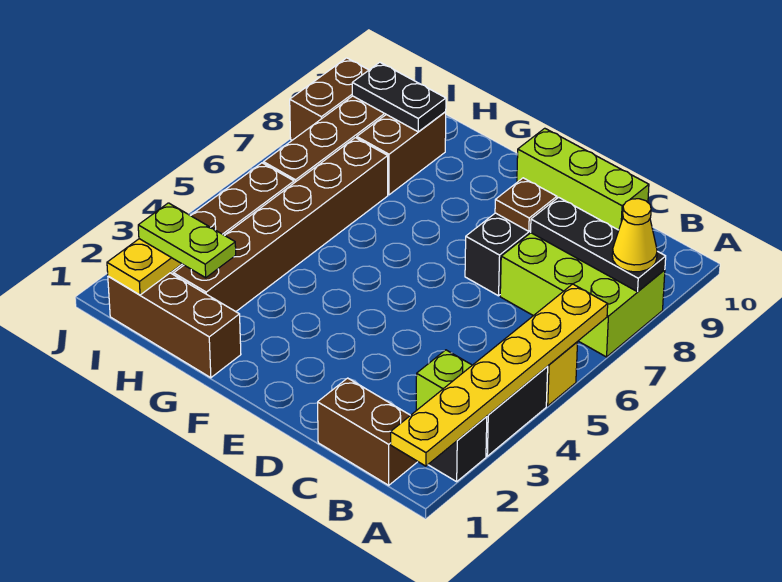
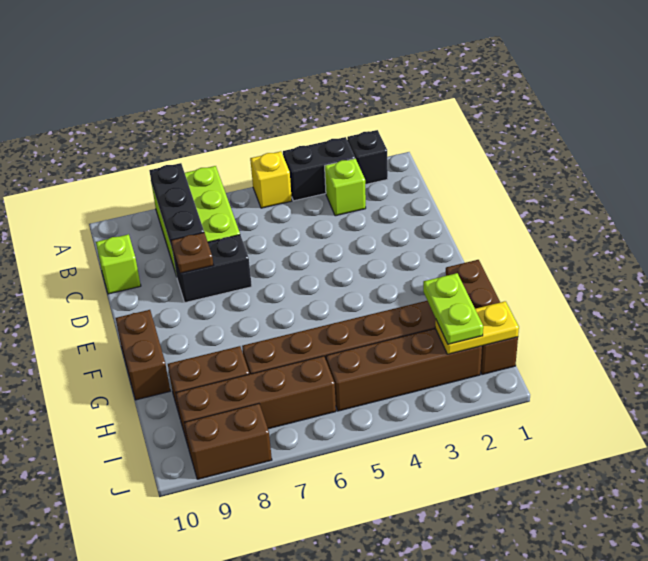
yellow plate A1:A6 level 2 -> none
yellow cone A8 level 3 -> none
brown brick B1:C1 level 1 -> brown brick F10:G10 level 1
lime brick C10:E10 level 1 -> lime brick C10 level 1
black plate H9:I9 level 2 -> none

